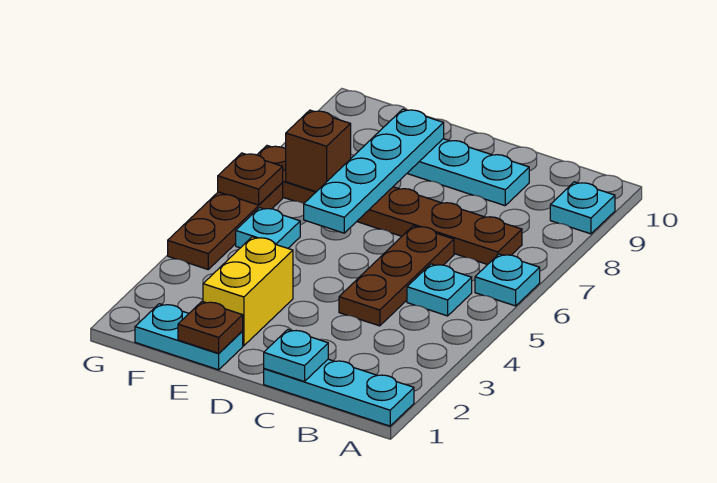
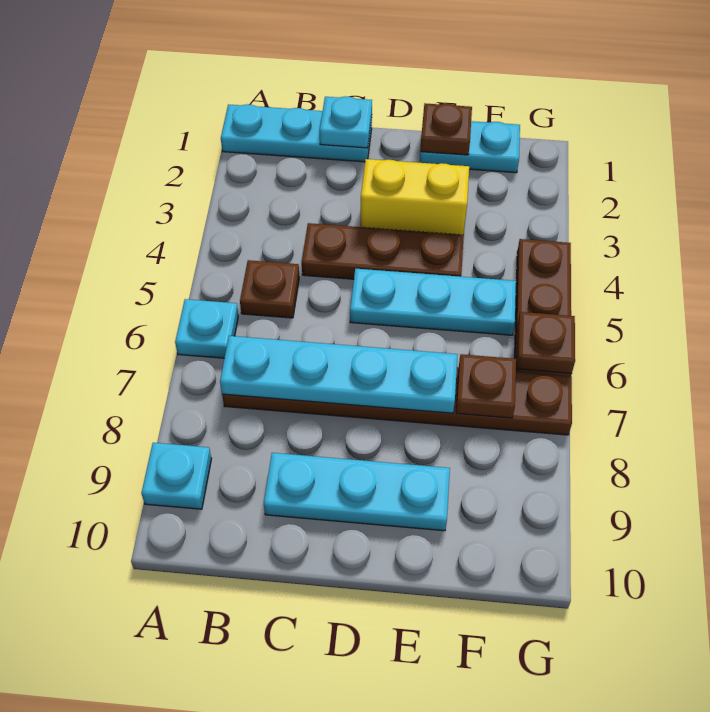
cyan plate B5 level 1 -> brown plate B5 level 1
brown plate C4:C6 level 1 -> brown plate C4:E4 level 1
yellow brick E2:E3 level 1 -> yellow brick D3:E3 level 1
cyan plate E6:E9 level 2 -> cyan plate B7:E7 level 2
cyan plate F5 level 1 -> cyan plate D5:F5 level 1
brown brick F7 level 2 -> brown plate F7 level 2

